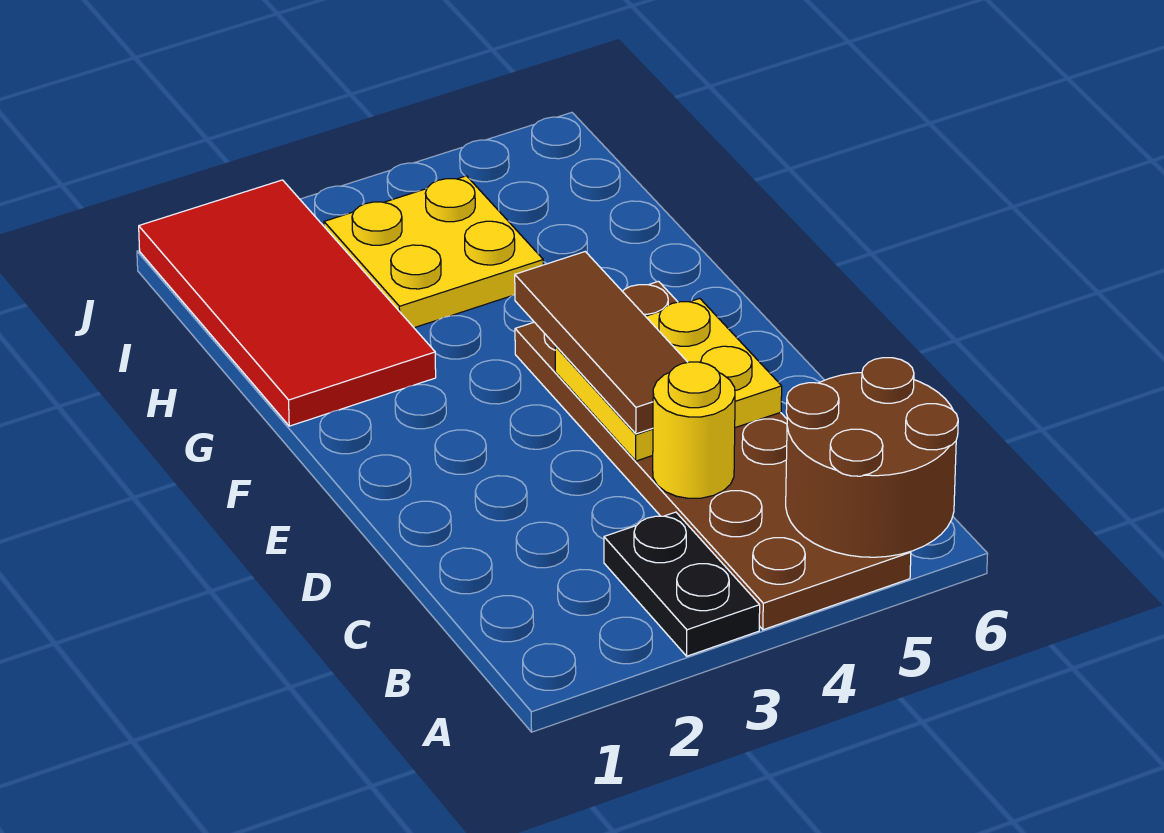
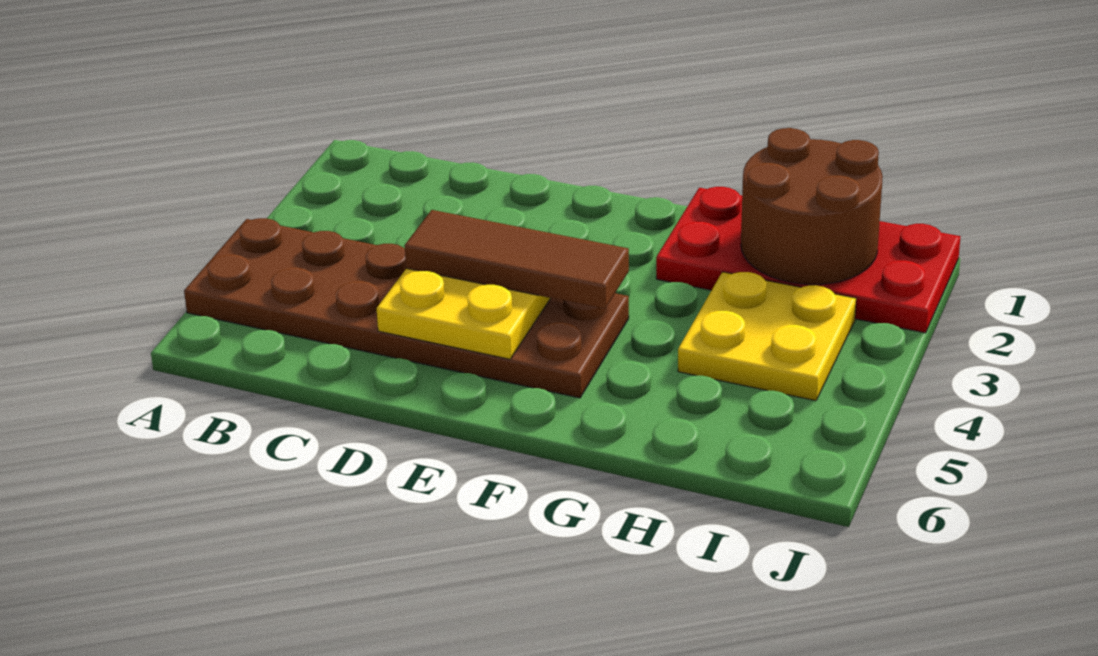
black plate A3:B3 level 1 -> none
brown round brick A5:B6 level 2 -> brown round brick H1:I2 level 2
yellow round brick C4 level 2 -> none
red tile G1:J2 level 1 -> red plate G1:J2 level 1

